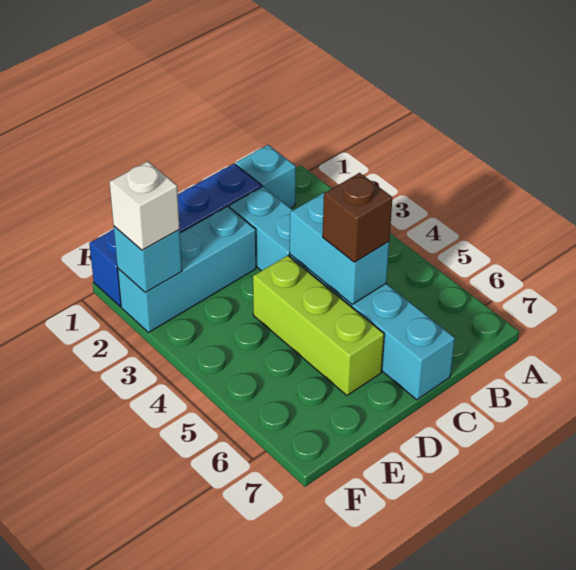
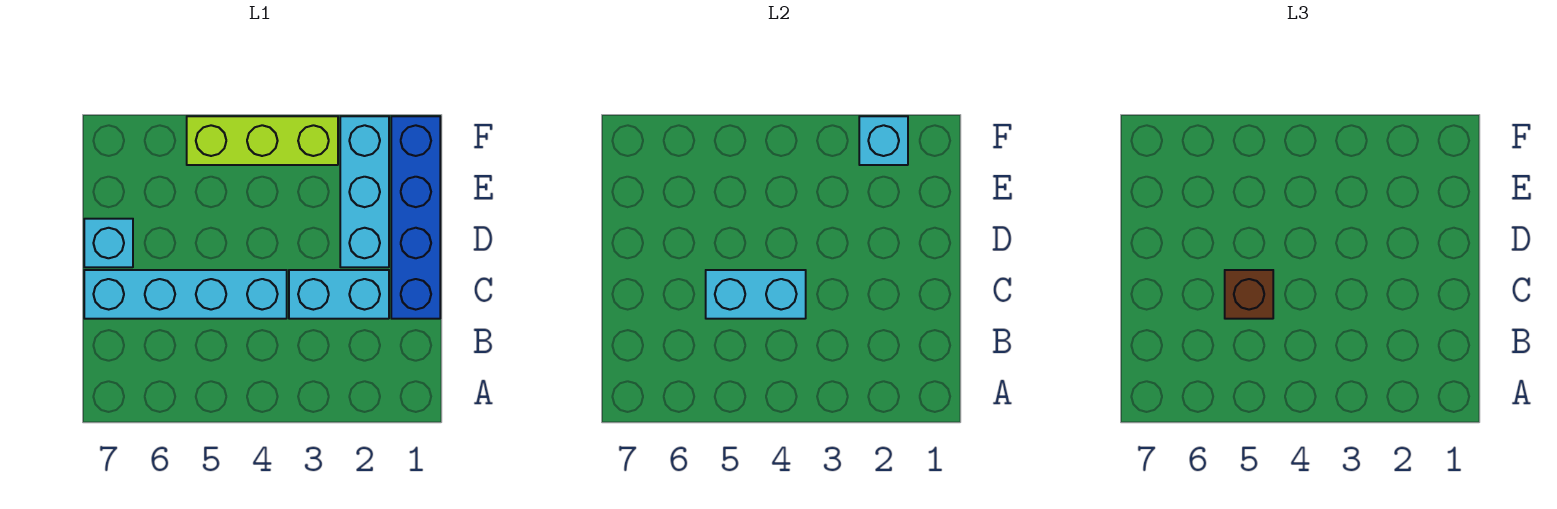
cyan brick B1 level 1 -> cyan brick D7 level 1
lime brick D4:D6 level 1 -> lime brick F3:F5 level 1
white brick F2 level 3 -> none

